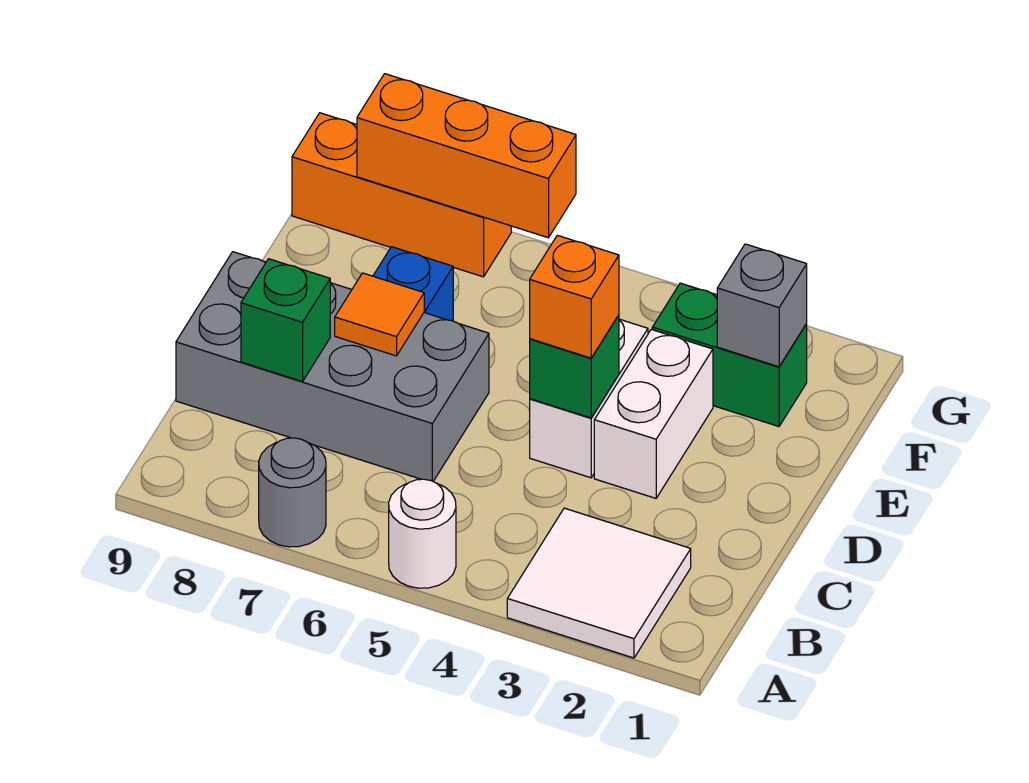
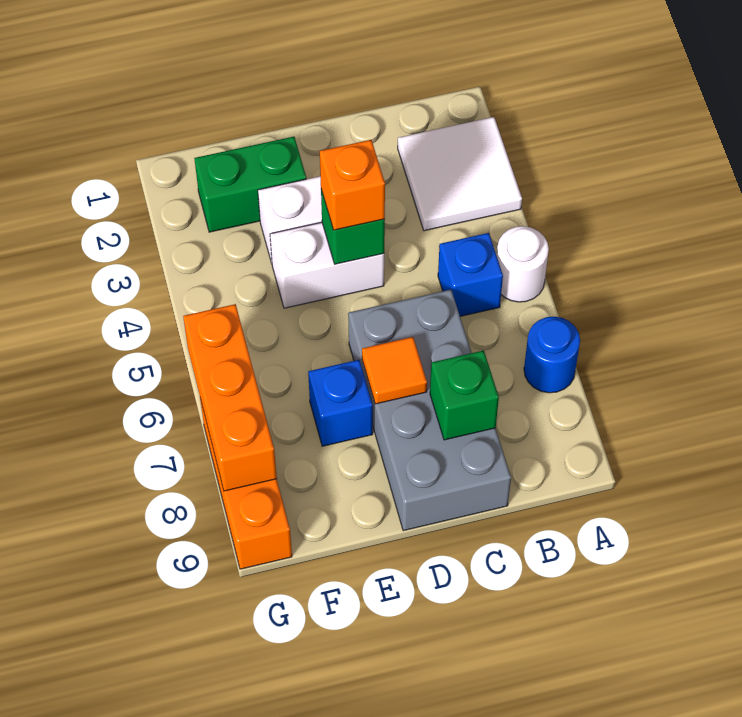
grey round brick A7 level 1 -> blue round brick A7 level 1
none -> blue brick B5 level 1
green brick F2:F3 level 1 -> green brick E2:F2 level 1
grey brick F2 level 2 -> none

